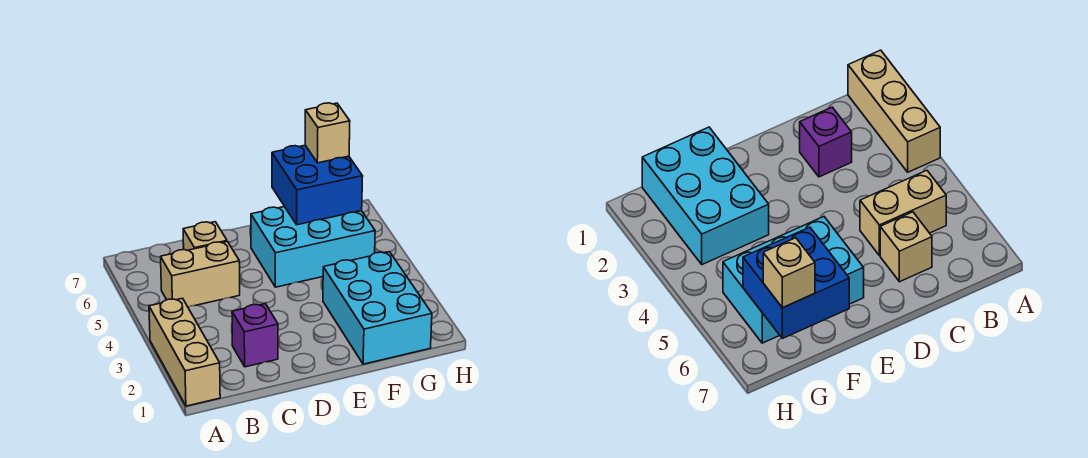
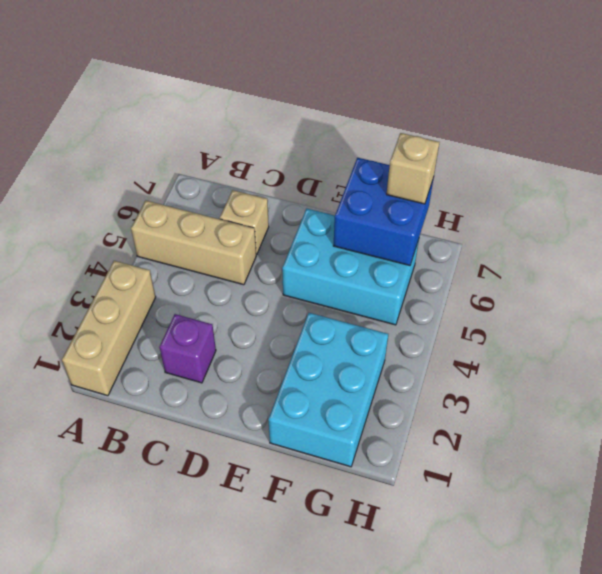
tan brick B5:C5 level 1 -> tan brick A5:C5 level 1

